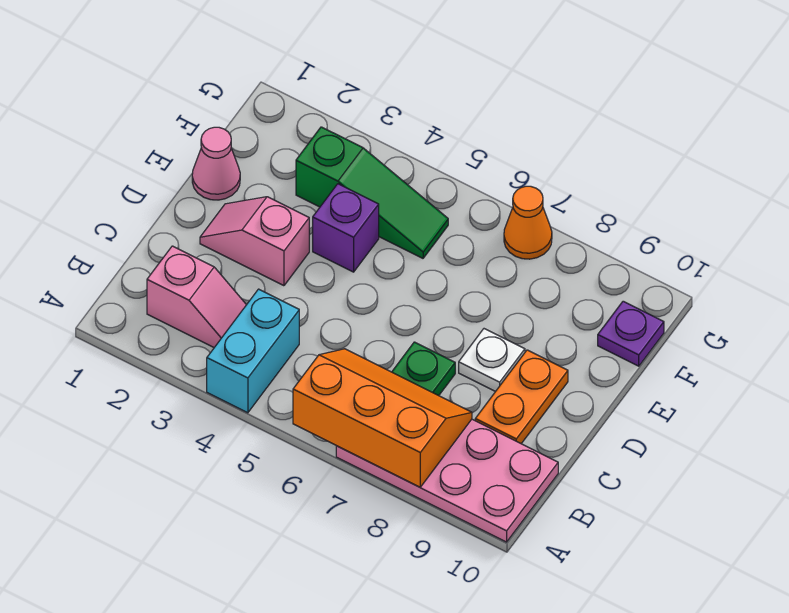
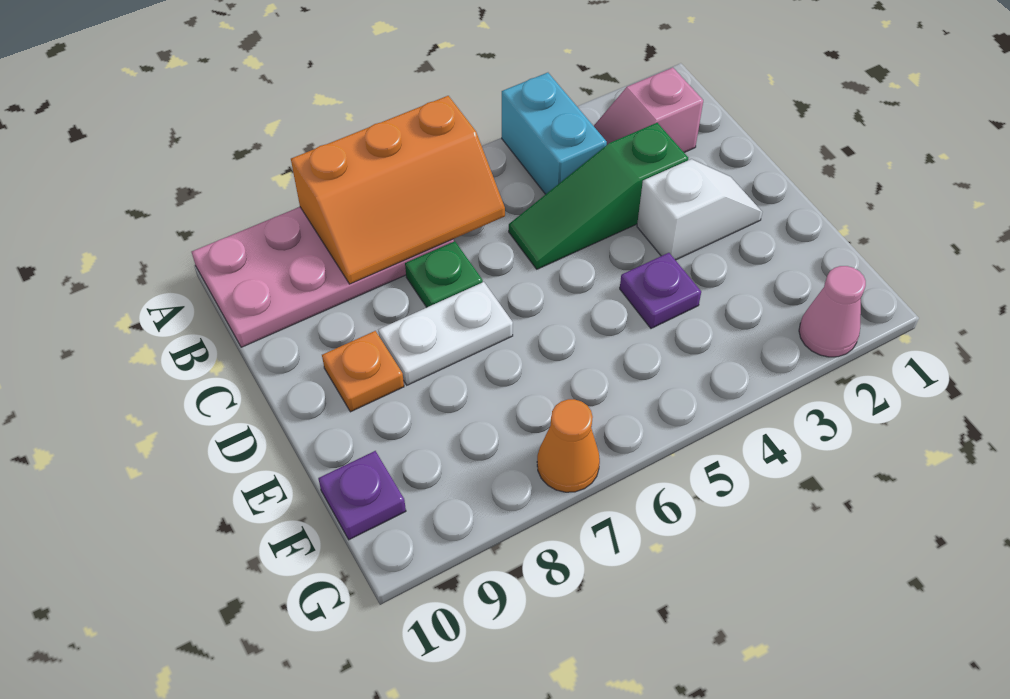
orange plate C9:D9 level 1 -> orange plate D9 level 1
pink slope D2:D3 level 1 top 3 -> white slope D2:D3 level 1 top 3
white plate D8 level 1 -> white plate D7:D8 level 1
pink cone E1 level 1 -> pink cone G2 level 1
purple brick E4 level 1 -> purple plate E4 level 1
green slope F3:F5 level 1 top 3 -> green slope C3:C5 level 1 top 3

